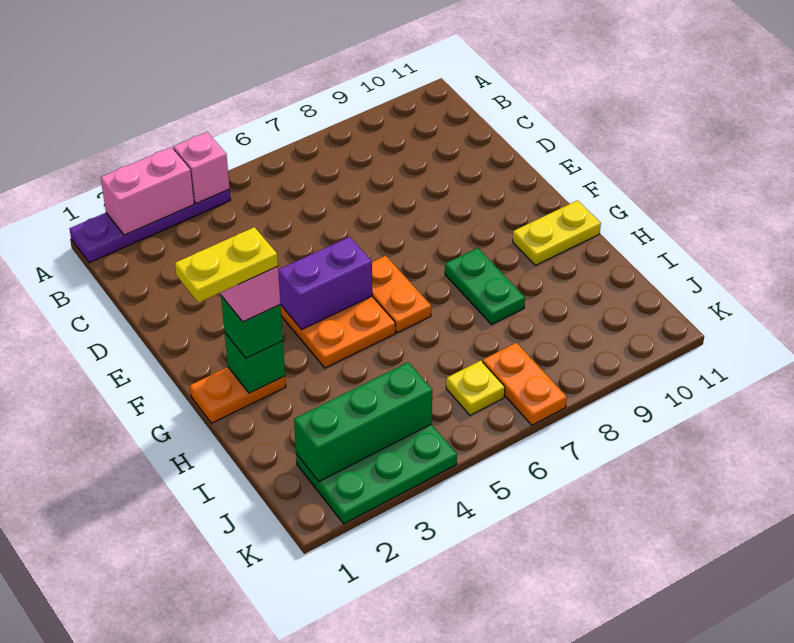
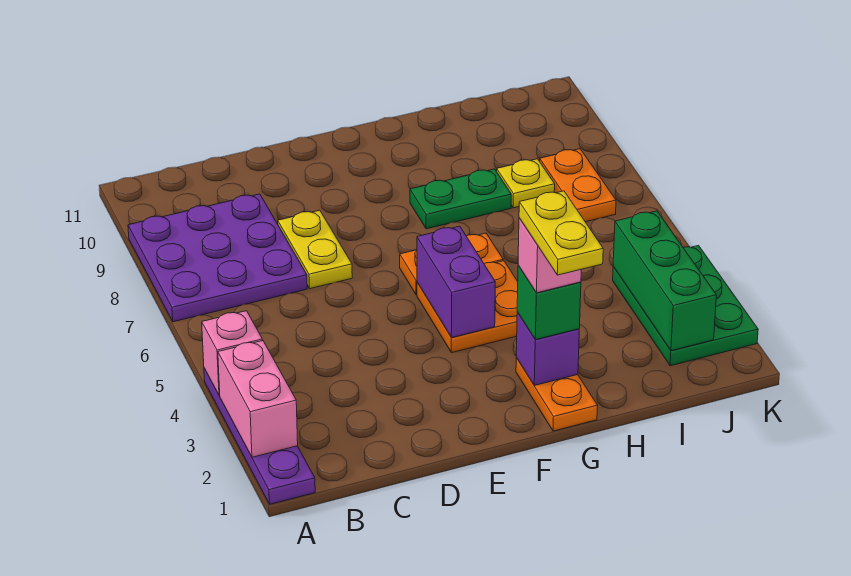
none -> purple plate A7:C9 level 1
green brick G2 level 2 -> purple brick G2 level 2
yellow plate G10:G11 level 1 -> yellow plate D7:D8 level 1
yellow plate J6 level 1 -> yellow plate I8 level 1
orange plate J7:K7 level 1 -> orange plate J7:J8 level 1

